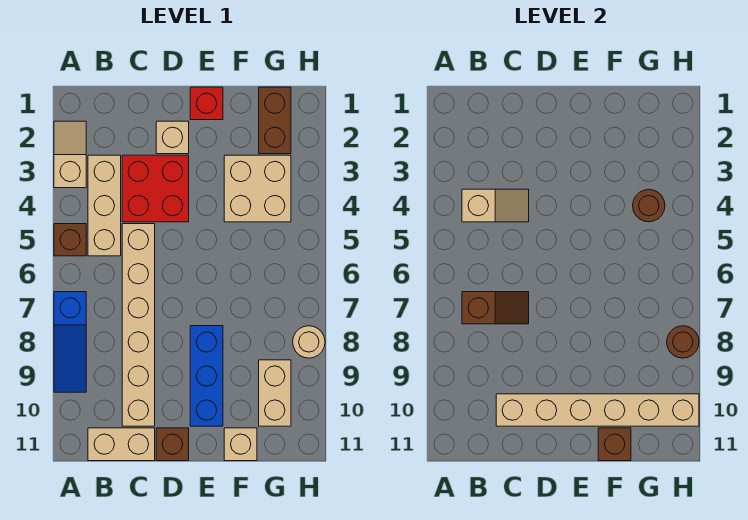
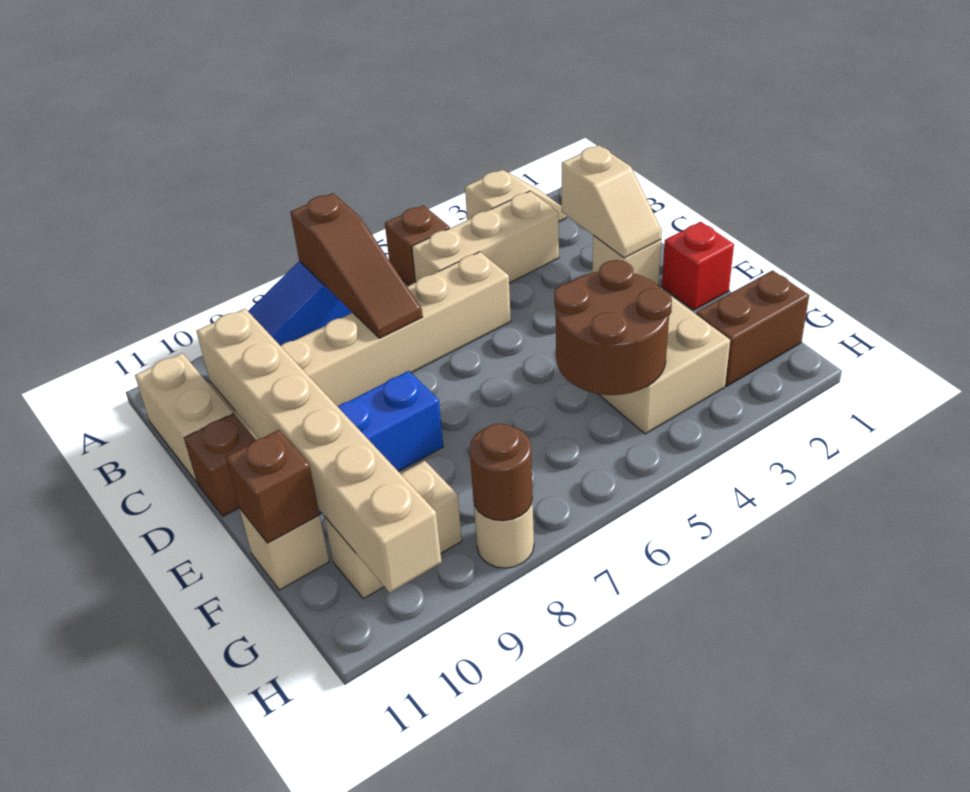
tan slope B4:C4 level 2 top B -> tan slope C2:D2 level 2 top C
brown slope B7:C7 level 2 top B -> brown slope A7:C7 level 2 top A
red brick C3:D4 level 1 -> none
brown round brick G4 level 2 -> brown round brick F4:G5 level 2

